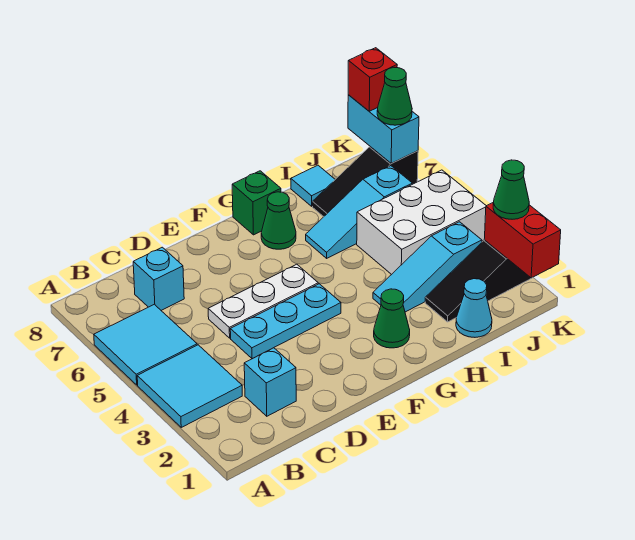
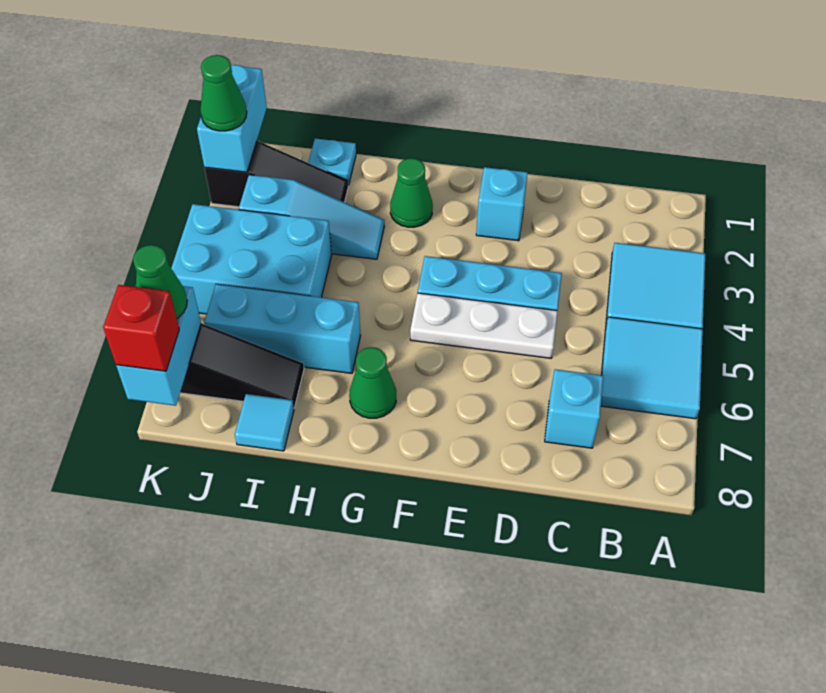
cyan brick C2 level 1 -> cyan brick E2 level 1
green brick G8 level 1 -> none
cyan slope H6:J6 level 1 top J -> cyan brick H6:J6 level 1
cyan cone I1 level 1 -> cyan plate I1 level 1
white brick I4:K5 level 1 -> cyan brick I4:K5 level 1
red brick K1:K2 level 2 -> cyan brick K1:K2 level 2

